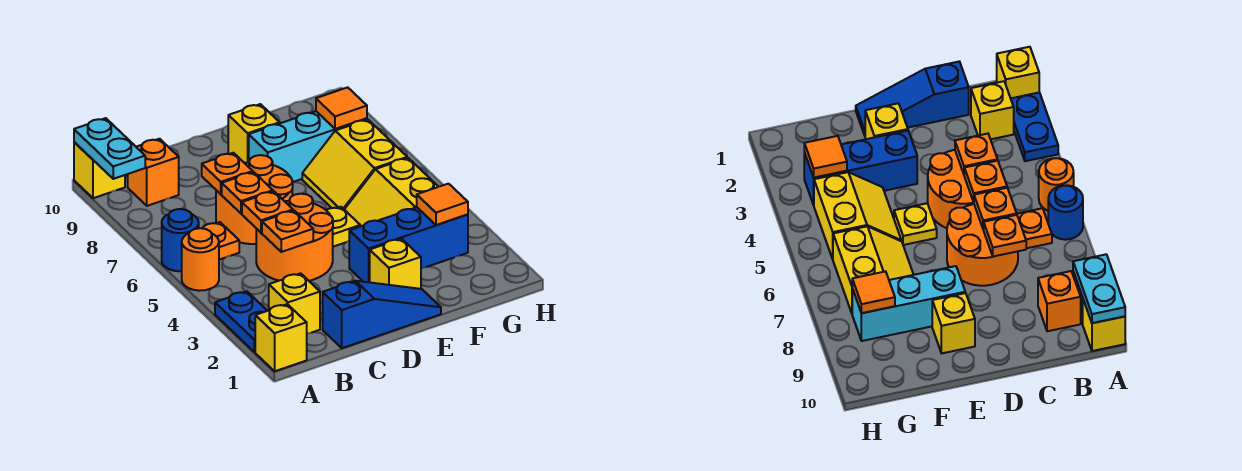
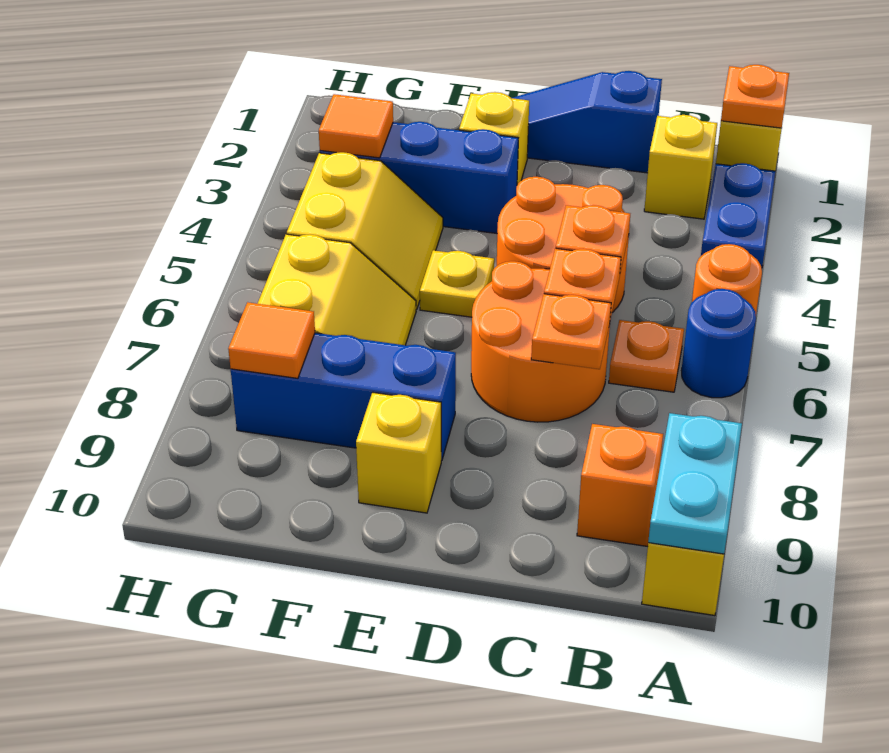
orange plate C4 level 2 -> orange plate A1 level 2
cyan brick E8:G8 level 1 -> blue brick E8:G8 level 1

